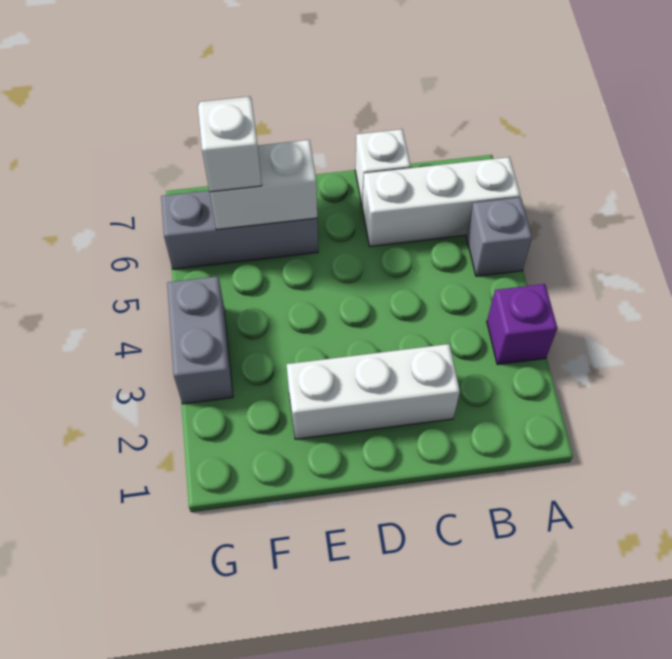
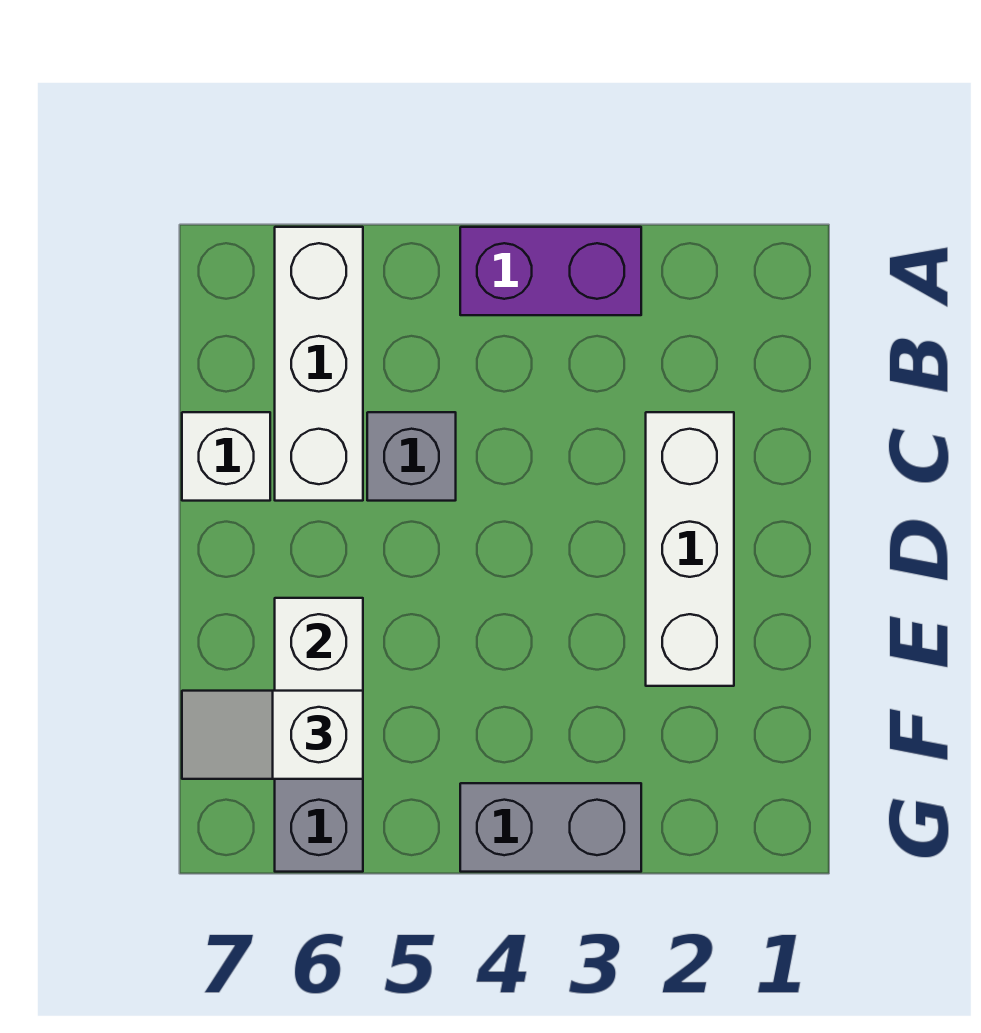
purple brick A3 level 1 -> purple brick A3:A4 level 1
grey brick A5 level 1 -> grey brick C5 level 1

